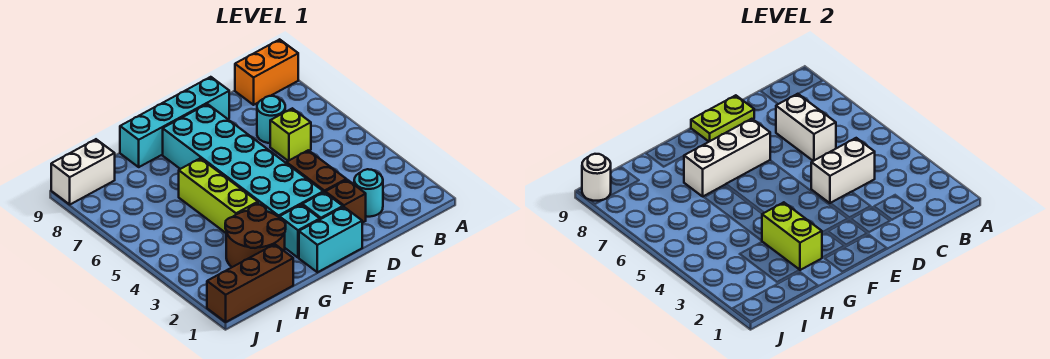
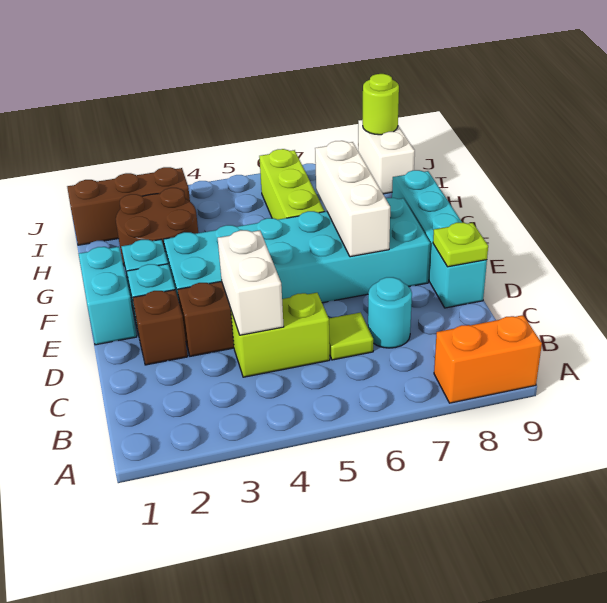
orange brick A9:B9 level 1 -> orange brick A8:A9 level 1
cyan round brick C2 level 1 -> none
lime brick C6 level 1 -> lime tile C6 level 1
white brick C6:C7 level 2 -> none
lime plate D9:E9 level 2 -> lime plate D9 level 2
lime brick G2:G3 level 2 -> lime brick C4:C5 level 1
lime brick G4:G6 level 1 -> lime brick G6:I6 level 1
brown brick H1:J1 level 1 -> brown brick I1:I3 level 1
white round brick J9 level 2 -> lime round brick J9 level 2

